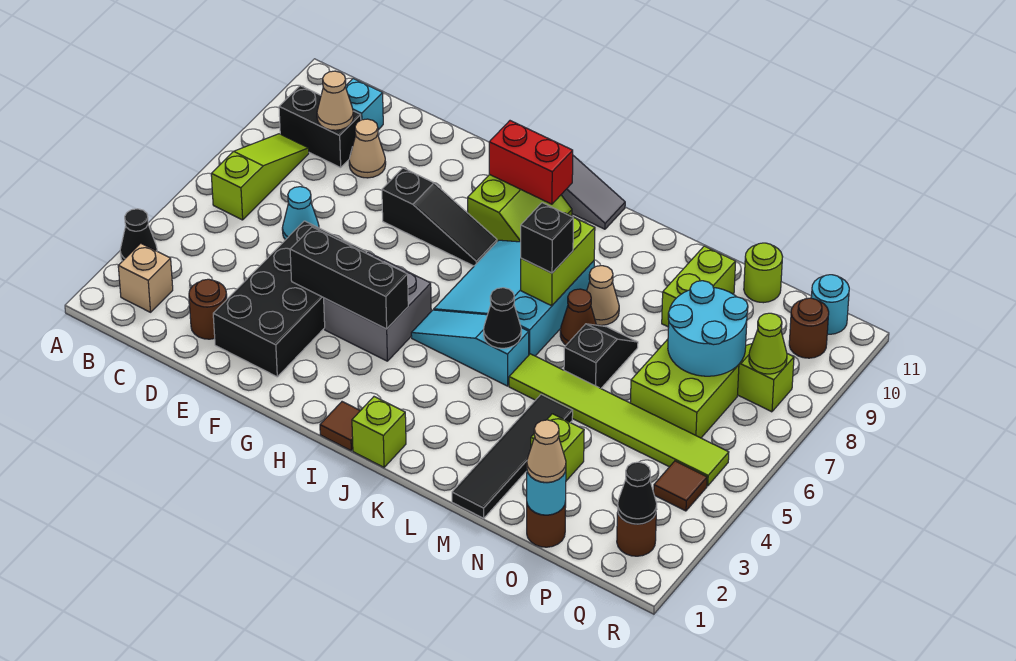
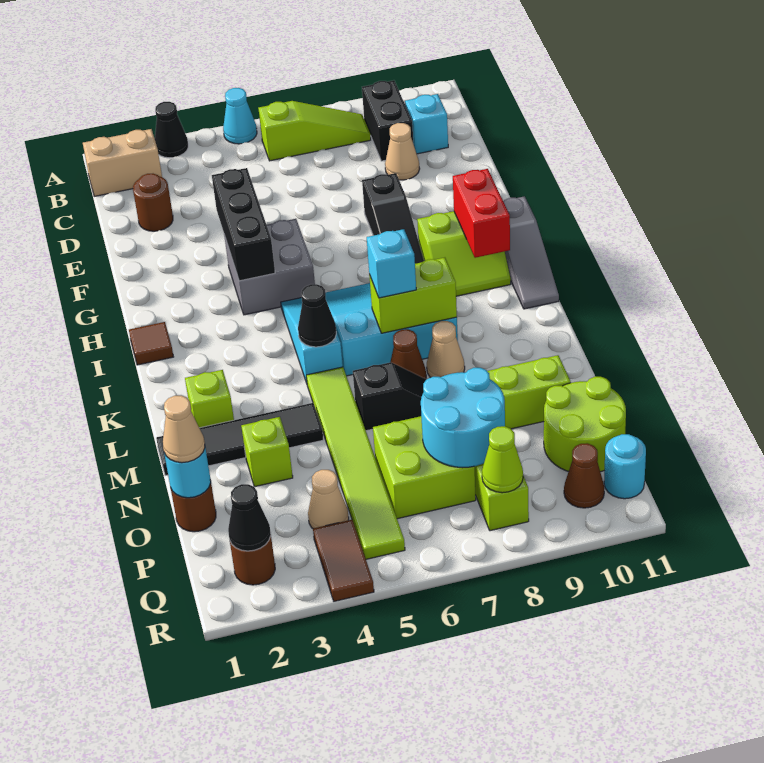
tan brick B2 level 1 -> tan brick B1:B2 level 1
tan cone C9 level 2 -> tan cone P4 level 1
cyan cone D6 level 1 -> cyan cone A5 level 1
black brick E2:F5 level 1 -> none
lime brick J1 level 1 -> lime brick L2 level 1
black brick K7 level 3 -> cyan brick K7 level 3
lime round brick O11 level 1 -> lime round brick O10:P11 level 1
brown tile Q4 level 1 -> brown tile Q4:R4 level 1
brown round brick Q10 level 1 -> brown cone Q10 level 1

